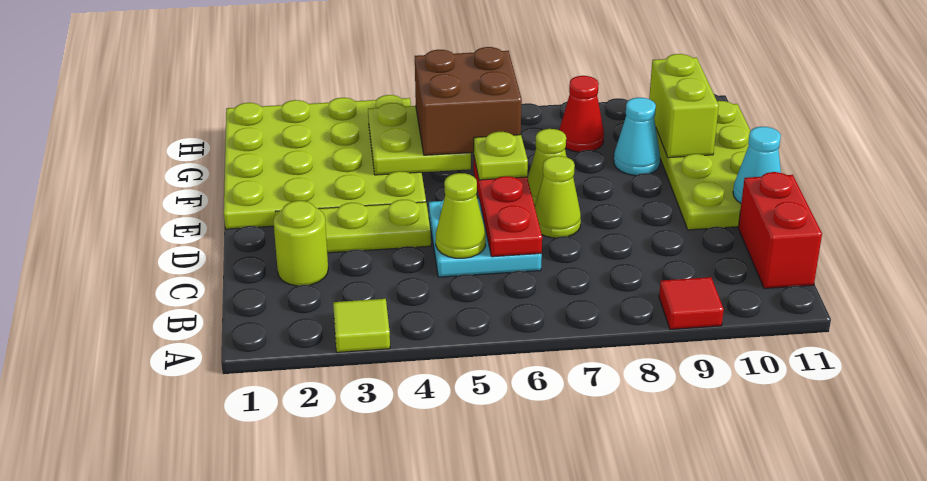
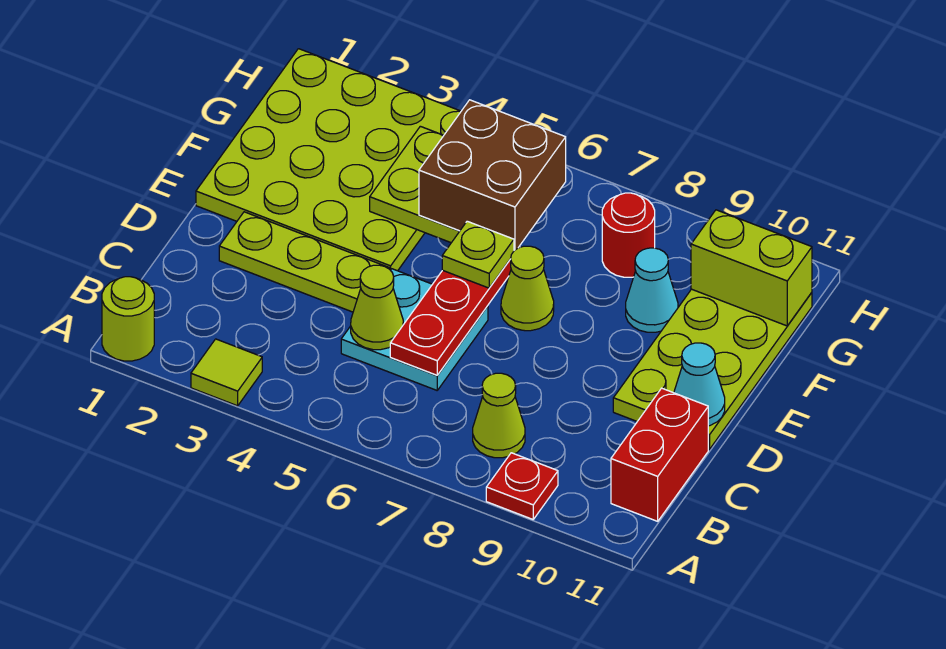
red tile A9 level 1 -> red plate A9 level 1
lime round brick C2 level 1 -> lime round brick A1 level 1
lime cone D7 level 1 -> lime cone B8 level 1
lime brick F10:G10 level 2 -> lime brick G10:G11 level 2
red cone G8 level 1 -> red round brick G8 level 1

